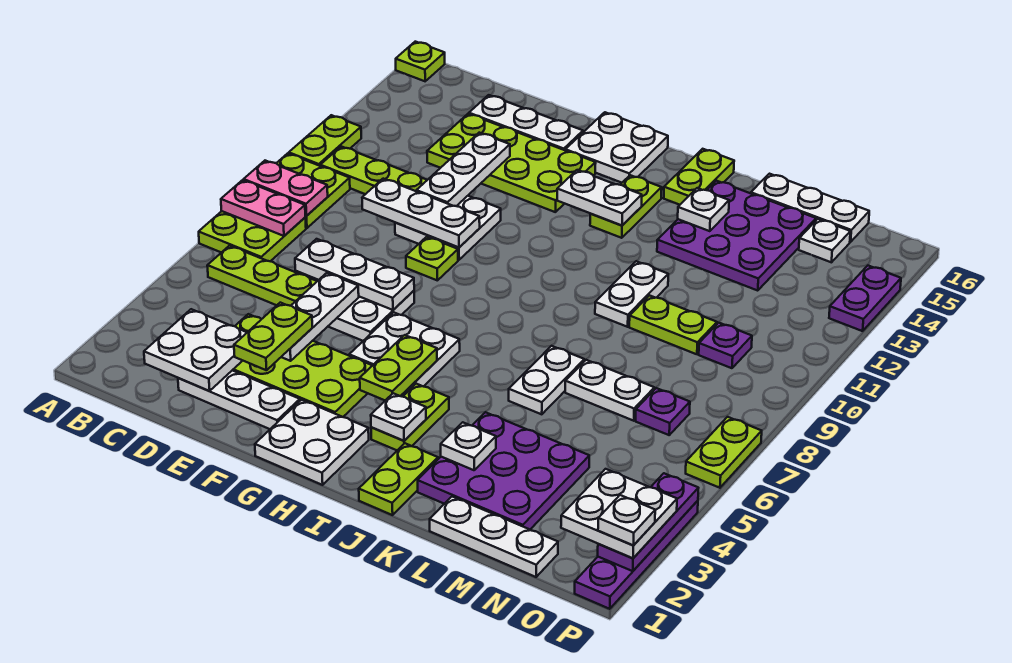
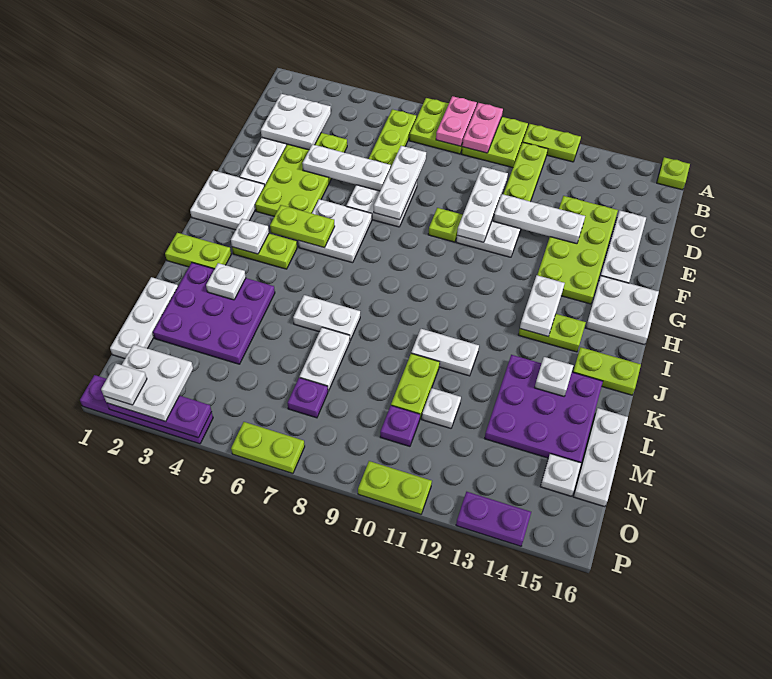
lime plate E3:E4 level 3 -> lime plate P10:P11 level 1
none -> white plate M11 level 1

